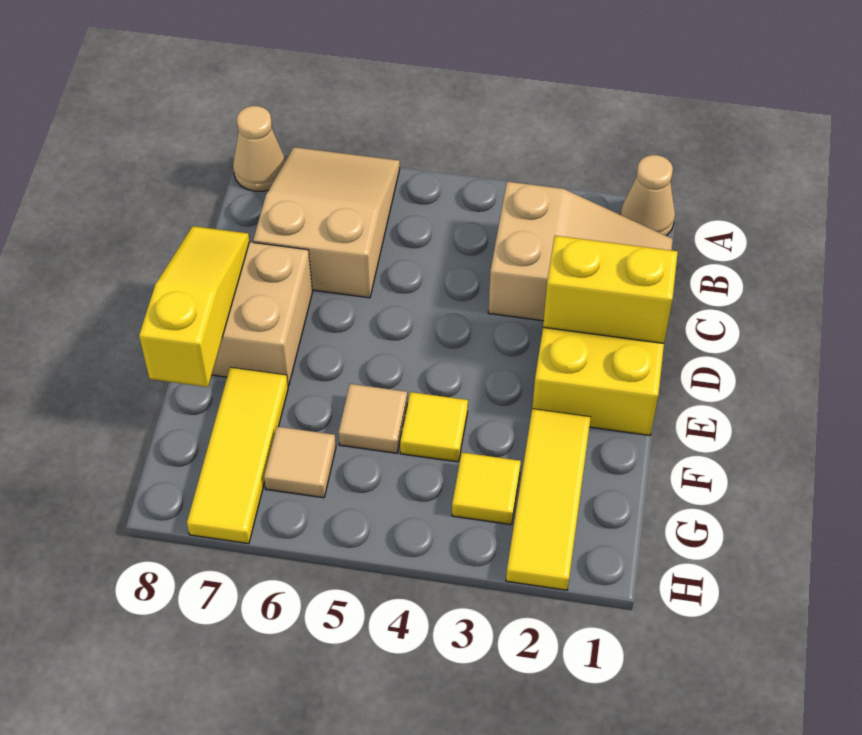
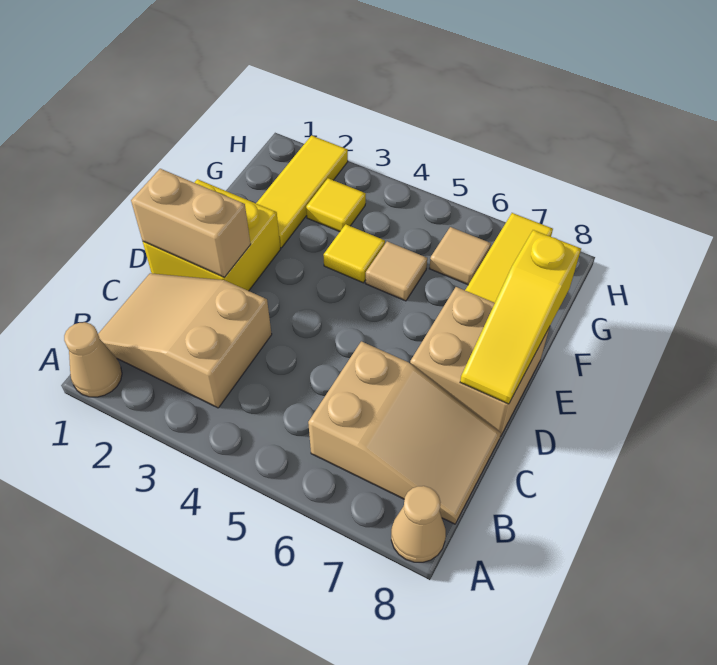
tan slope A6:C7 level 1 top C -> tan slope B6:C8 level 1 top 6
yellow brick D1:D2 level 2 -> tan brick D1:D2 level 2

